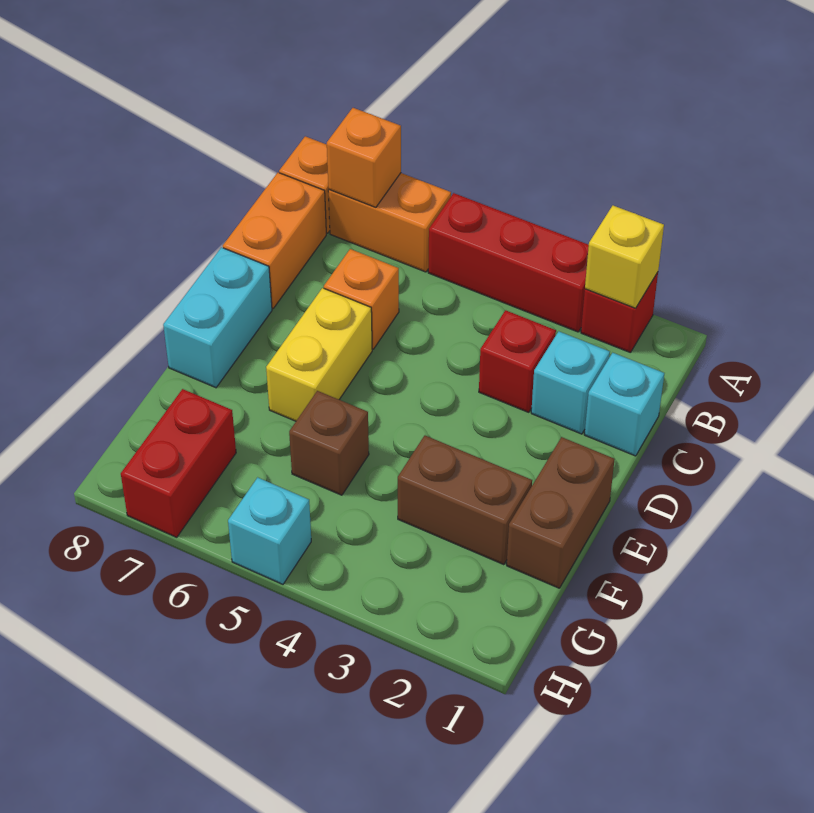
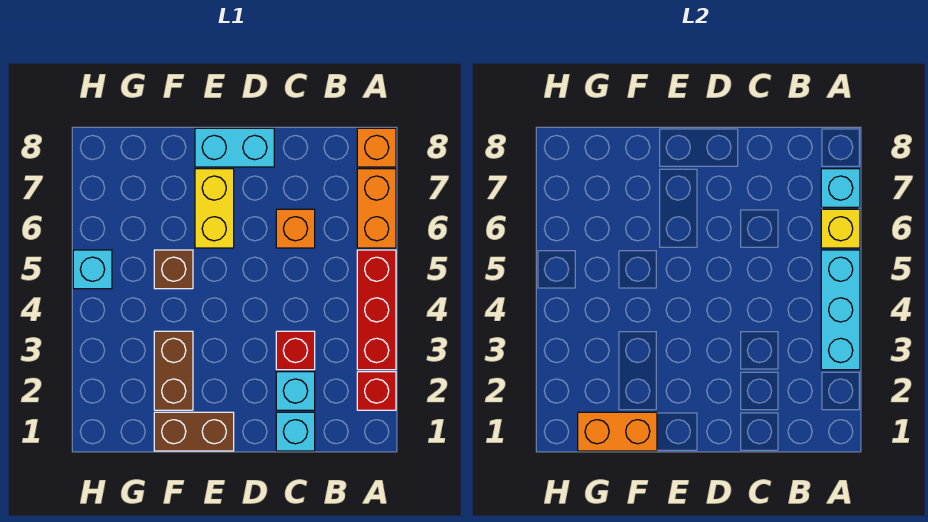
yellow brick A2 level 2 -> yellow brick A6 level 2
none -> cyan brick A3:A5 level 2
orange brick A7 level 2 -> cyan brick A7 level 2
orange brick B8:C8 level 1 -> orange brick F1:G1 level 2
yellow brick D6:E6 level 1 -> yellow brick E6:E7 level 1
red brick G7:H7 level 1 -> none

